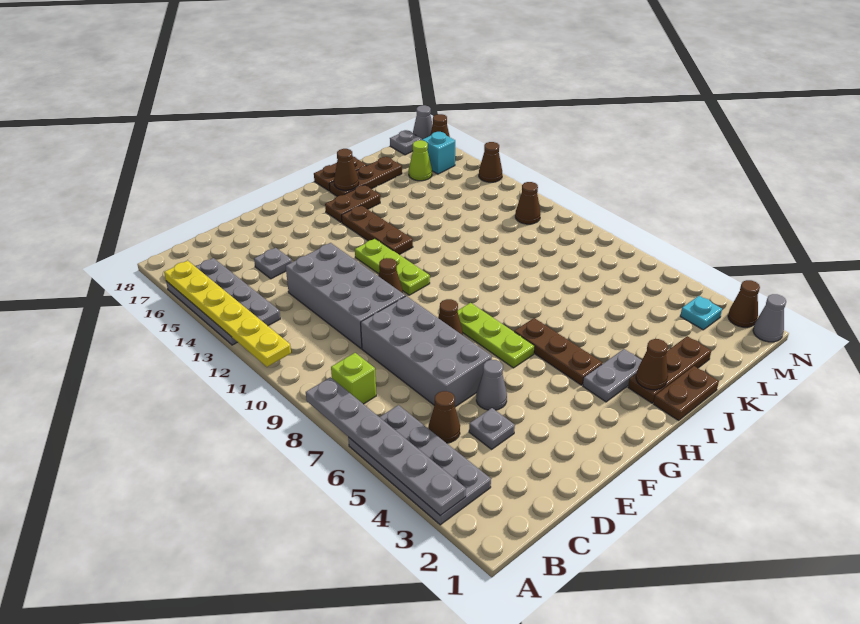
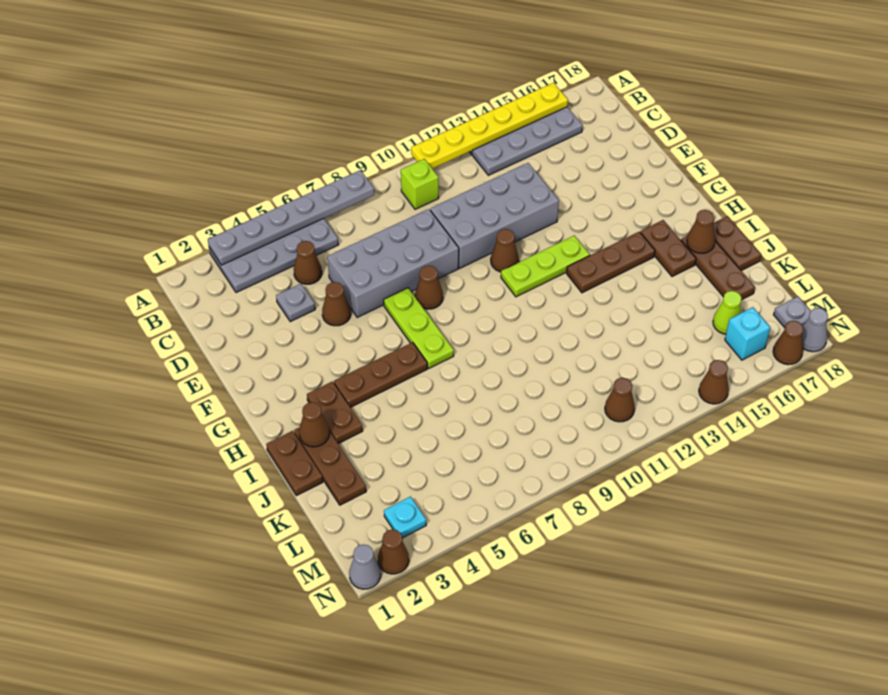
lime brick B8 level 1 -> lime brick B10 level 1
grey plate D15 level 1 -> none
grey cone E5 level 1 -> brown cone E5 level 1
lime plate G6:G8 level 1 -> lime plate F7:H7 level 1
grey plate H3:I3 level 1 -> brown plate H3:I3 level 1

